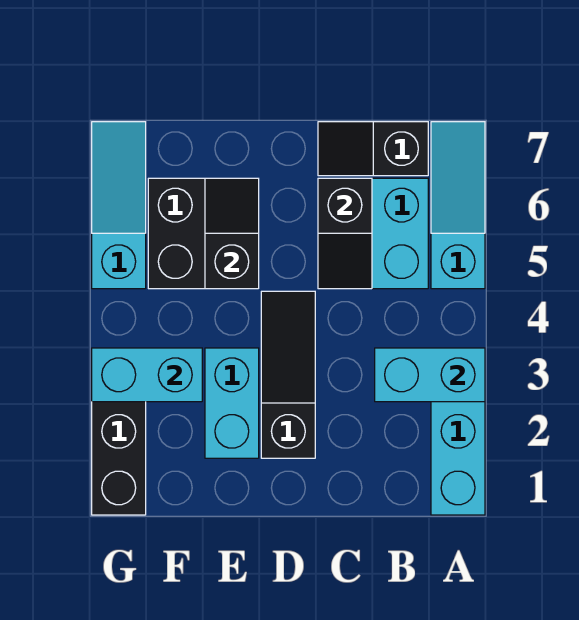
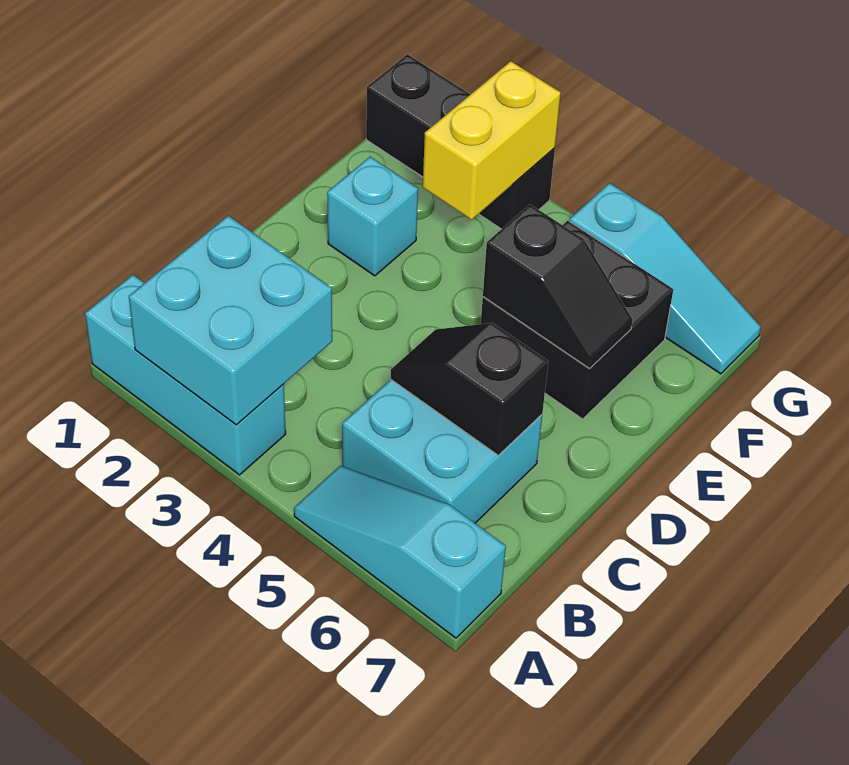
cyan brick A3:B3 level 2 -> cyan brick A2:B3 level 2
cyan slope A5:A7 level 1 top 5 -> cyan slope A5:A7 level 1 top 7
black slope B7:C7 level 1 top B -> none
black slope D2:D4 level 1 top 2 -> none
cyan brick E2:E3 level 1 -> cyan brick E2 level 1
cyan brick F3:G3 level 2 -> yellow brick F3:G3 level 2

